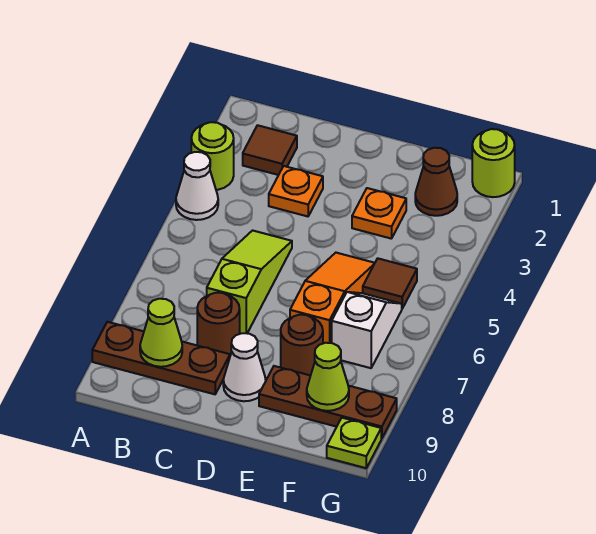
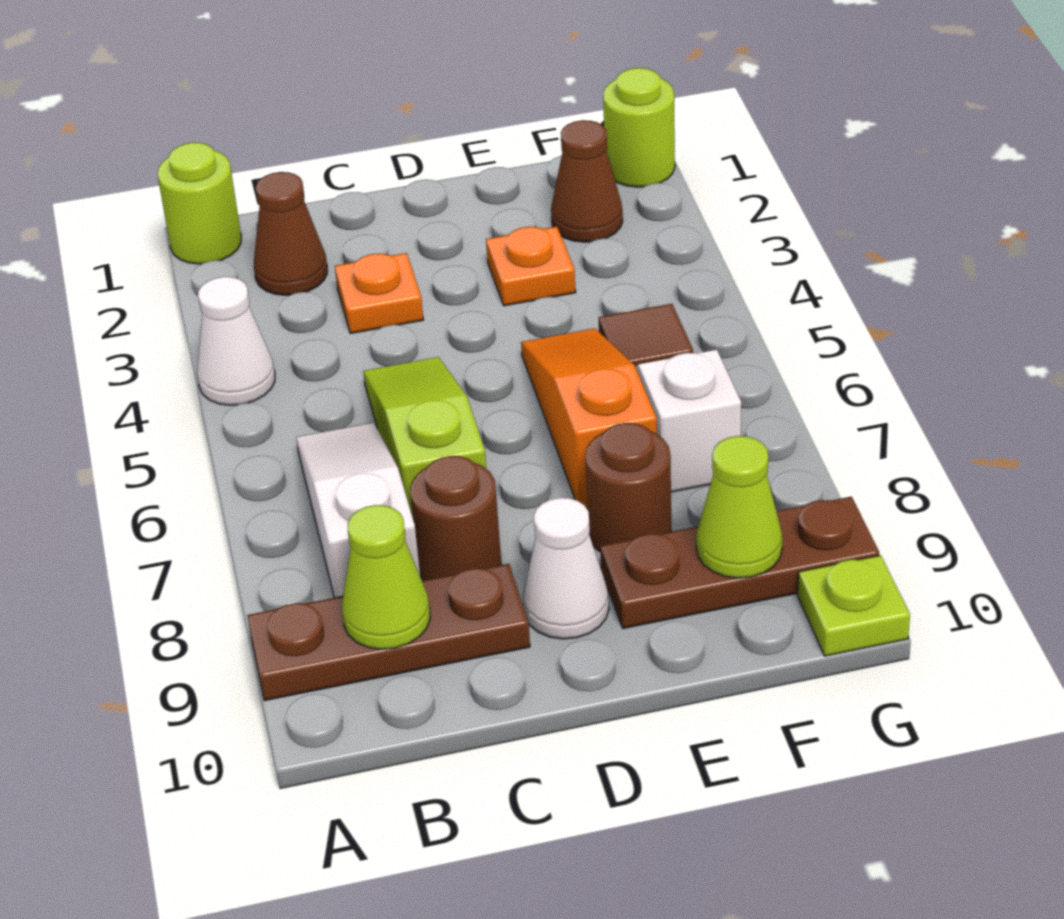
lime round brick A3 level 1 -> lime round brick A1 level 1
brown tile B2 level 1 -> brown cone B2 level 1
none -> white slope B6:B8 level 1 top 8

